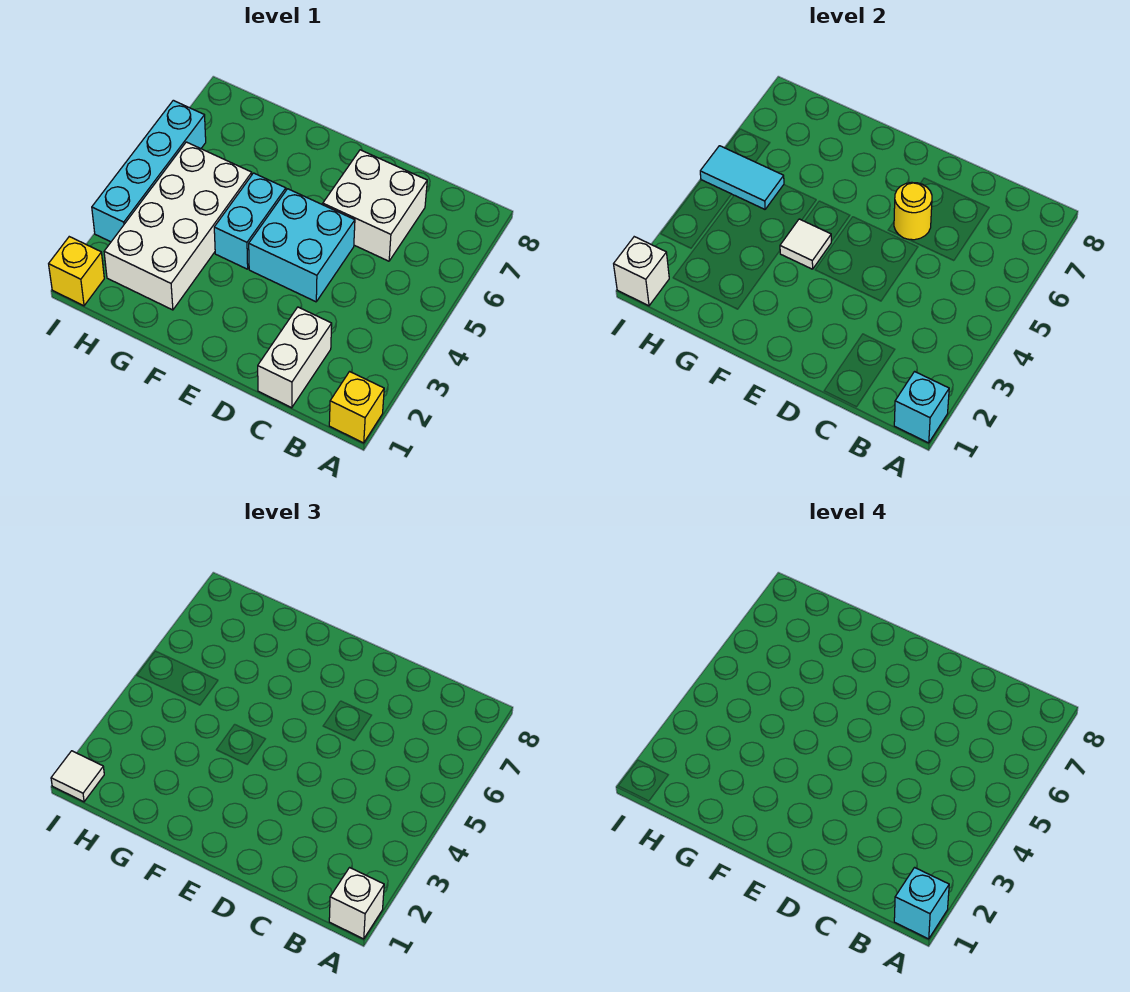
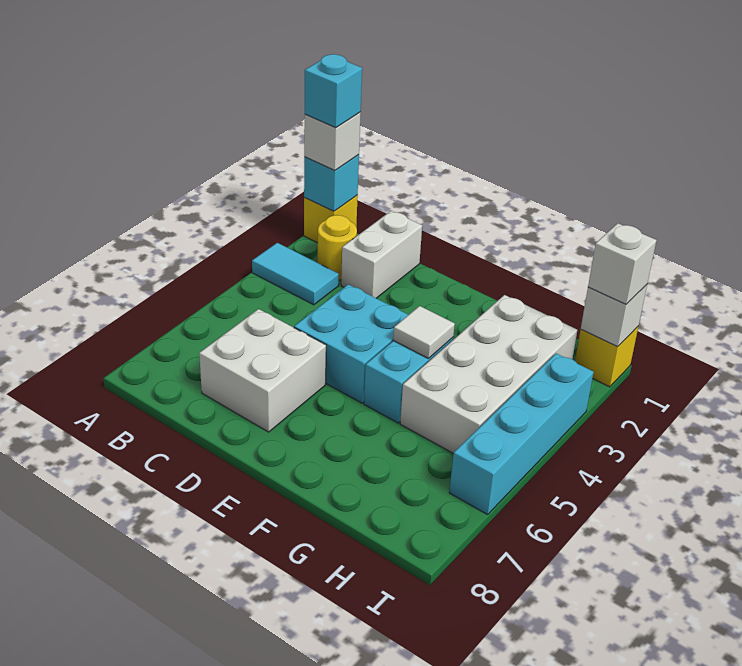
yellow round brick D6 level 2 -> yellow round brick B2 level 1
cyan tile H5:I5 level 2 -> cyan tile A3:B3 level 1
white tile I1 level 3 -> white brick I1 level 3

